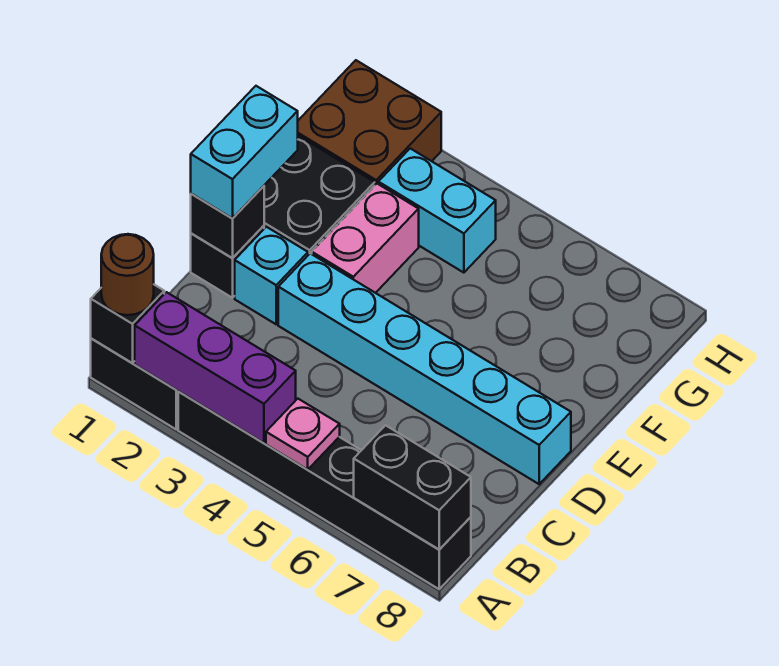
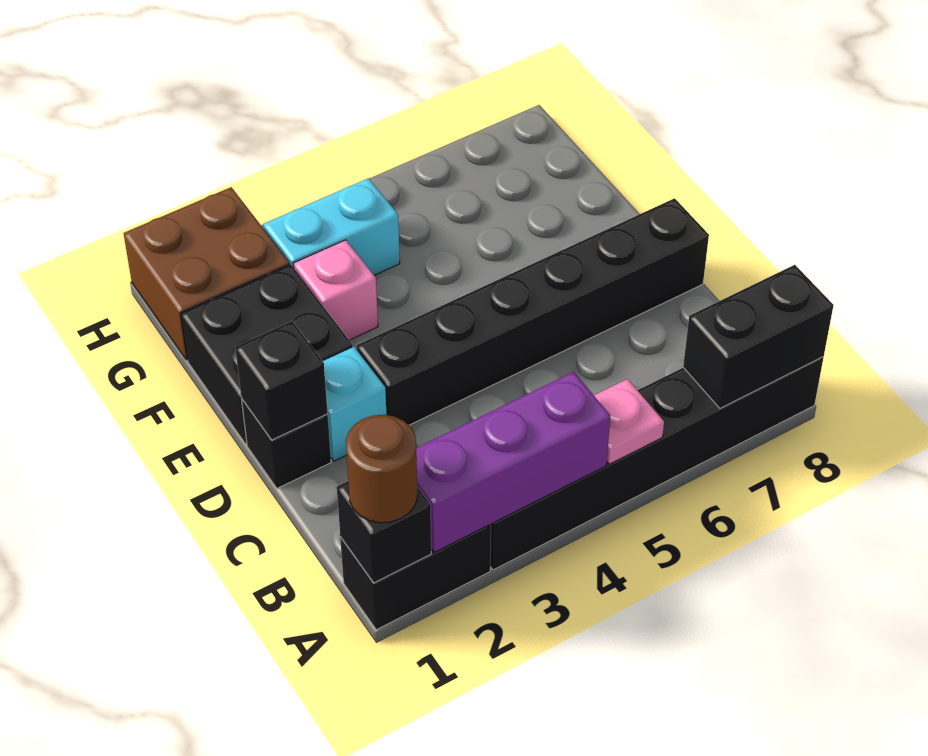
cyan brick D1:E1 level 3 -> none
cyan brick D3:D8 level 1 -> black brick D3:D8 level 1
pink brick E3:F3 level 1 -> pink brick F3 level 1

